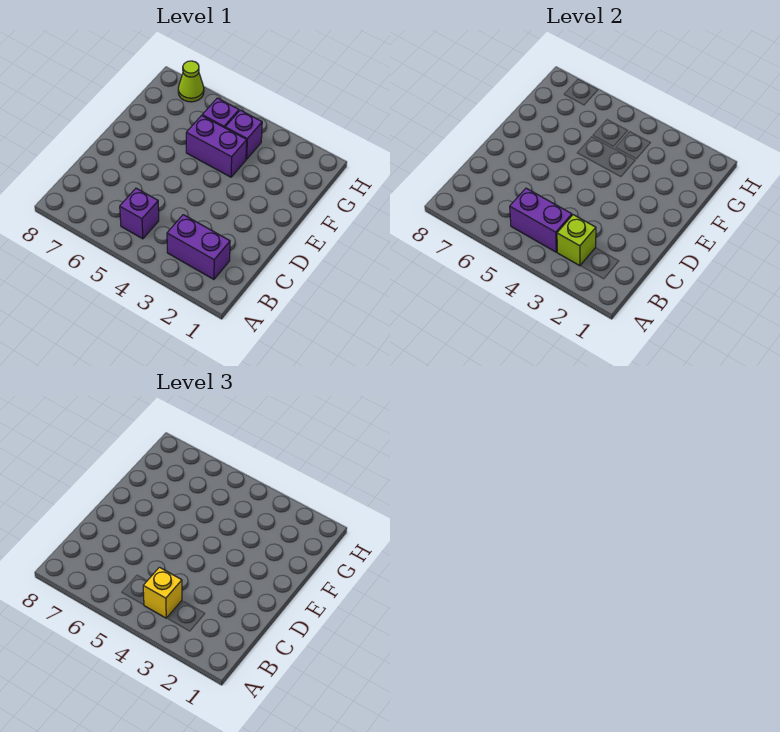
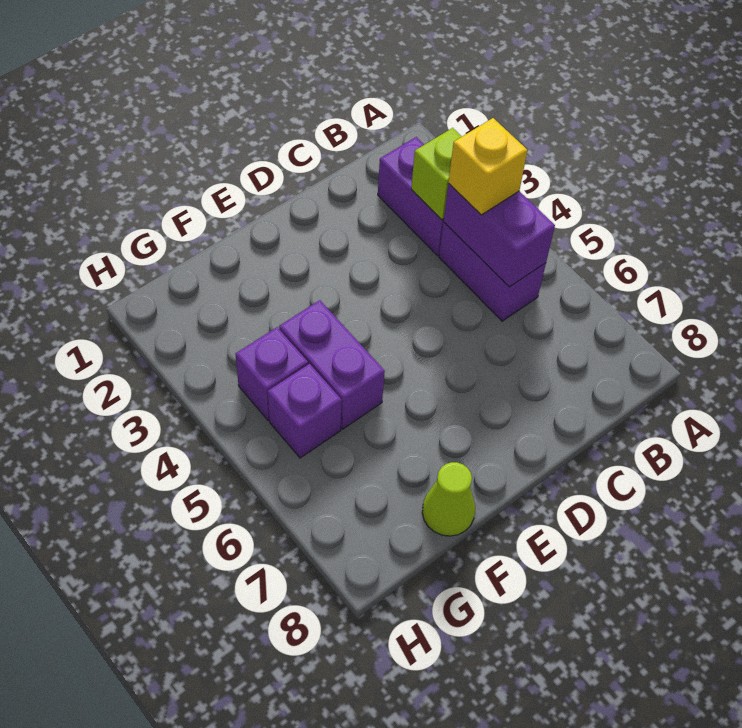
purple brick B5 level 1 -> purple brick B4:B5 level 1
lime cone H7 level 1 -> lime cone F8 level 1

